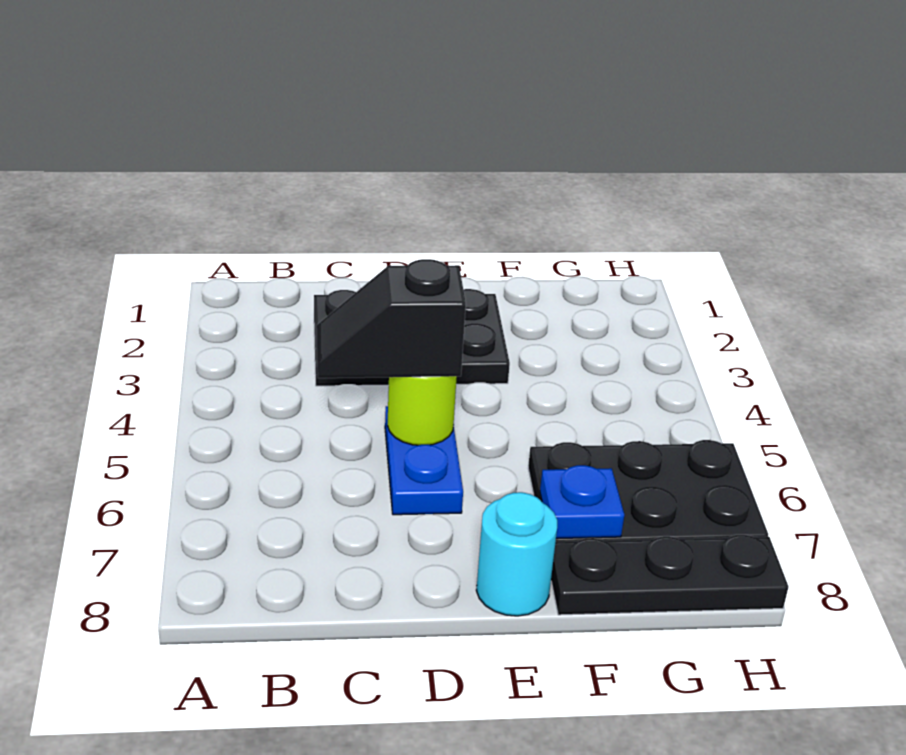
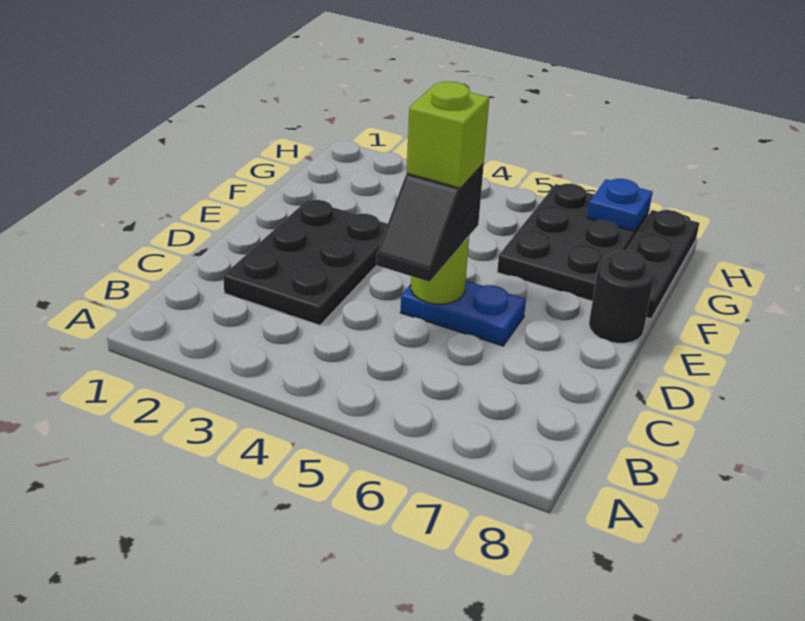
none -> lime brick D5 level 4
cyan round brick E8 level 1 -> black round brick E8 level 1
blue plate F7 level 2 -> blue plate H7 level 2

